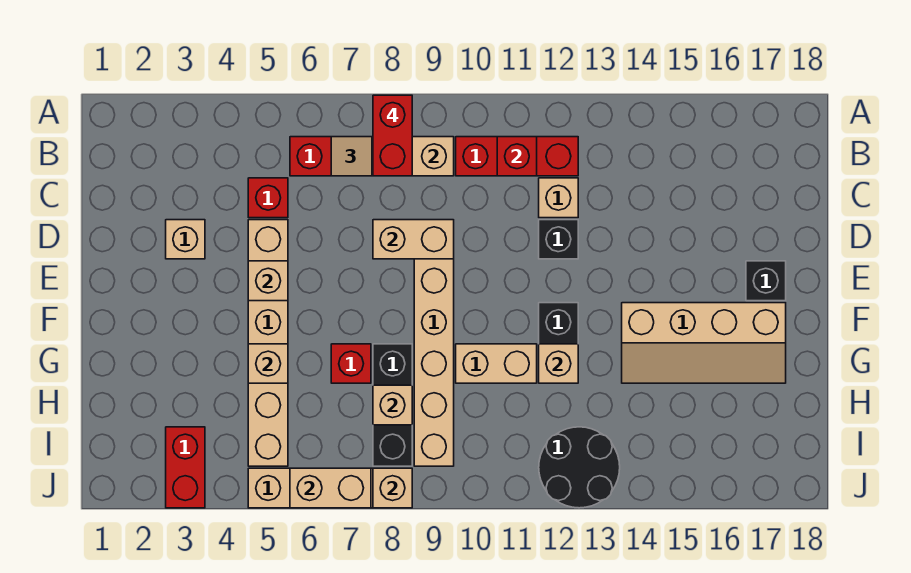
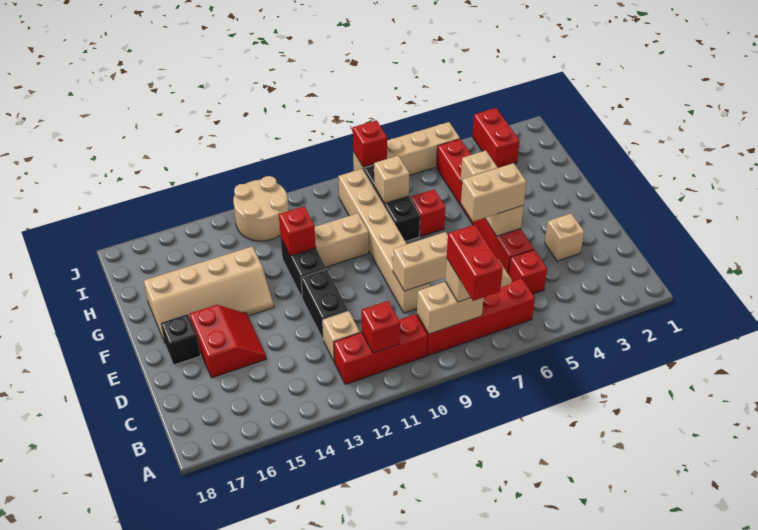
tan brick D5:I5 level 1 -> red brick D5:I5 level 1
black brick D12 level 1 -> black brick D12:E12 level 1
none -> red slope D15:E16 level 1 top 16
tan slope F14:G17 level 1 top F -> tan slope F14:G17 level 1 top G
tan brick G12 level 2 -> red brick G12 level 2
black round brick I12:J13 level 1 -> tan round brick I12:J13 level 1
tan brick J6:J7 level 2 -> tan brick E5:E6 level 3
tan brick J8 level 2 -> red brick J8 level 2

